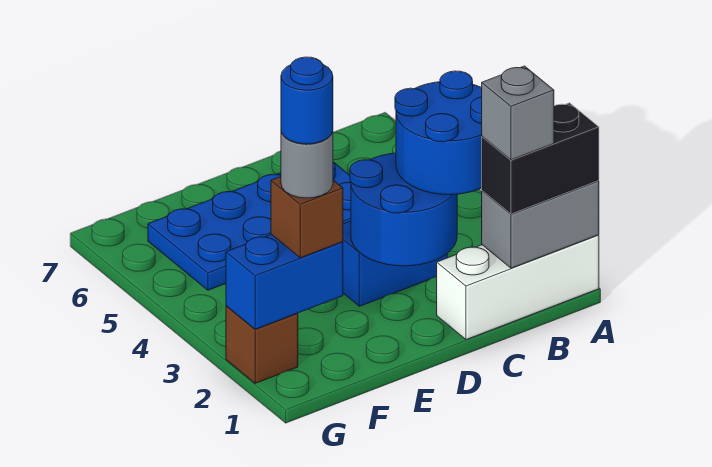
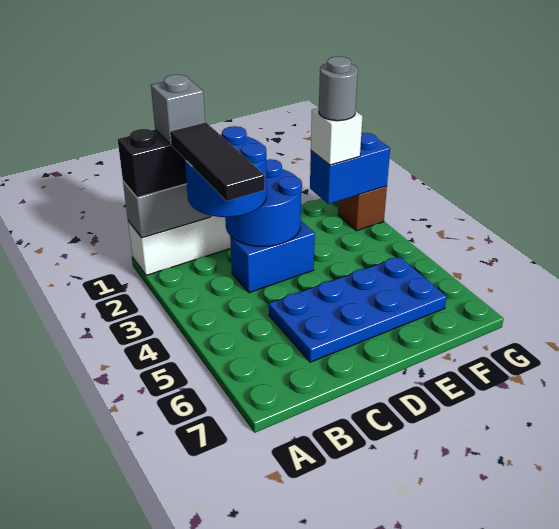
none -> black tile B2:B4 level 4
brown brick F2 level 3 -> white brick F2 level 3
blue round brick F2 level 5 -> none

